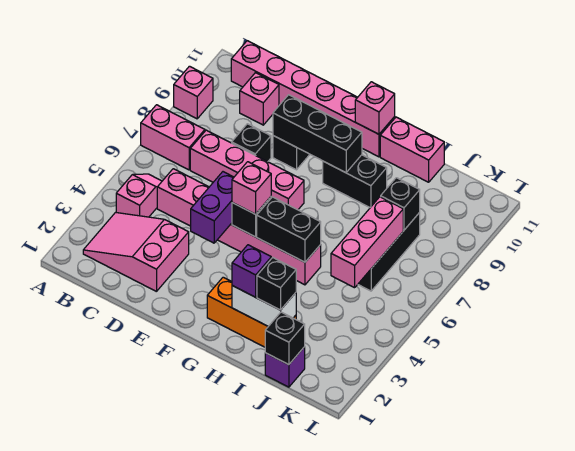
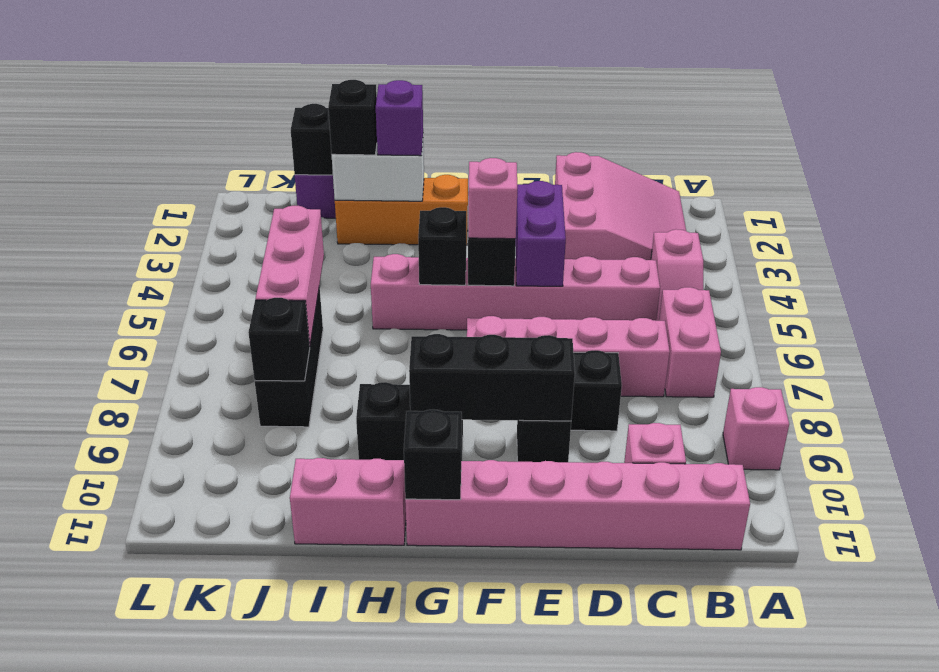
pink brick A7:B7 level 1 -> pink brick B6:B7 level 1
pink slope B2:D3 level 1 top D -> pink slope B1:D3 level 1 top D
black brick G5:H5 level 2 -> black brick G5 level 2
pink brick G11 level 2 -> black brick G11 level 2

